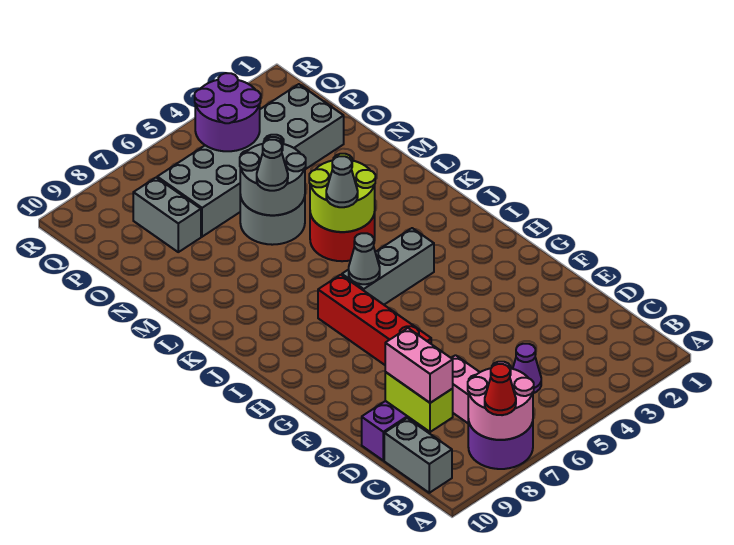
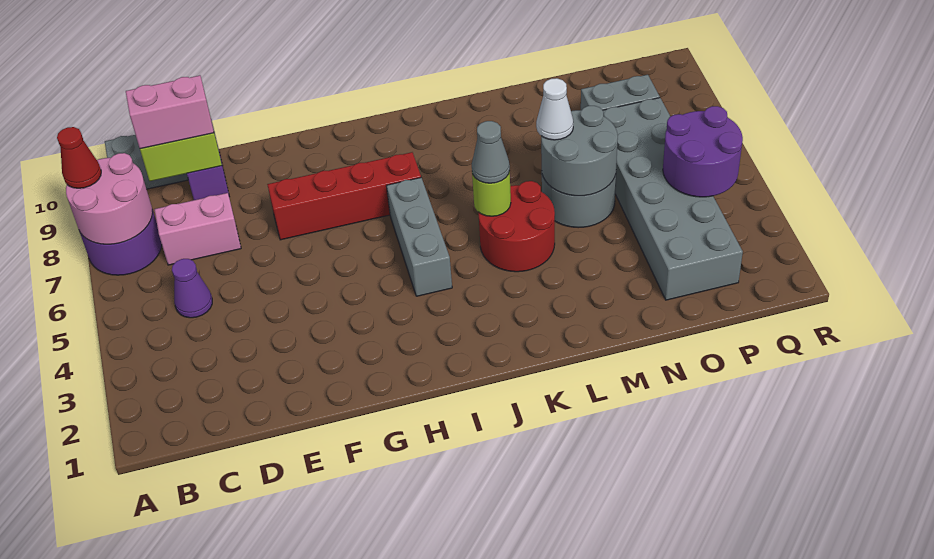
grey cone I6 level 2 -> none
lime round brick K4:L5 level 2 -> lime round brick K5 level 2
grey cone M6 level 3 -> white cone M6 level 3

